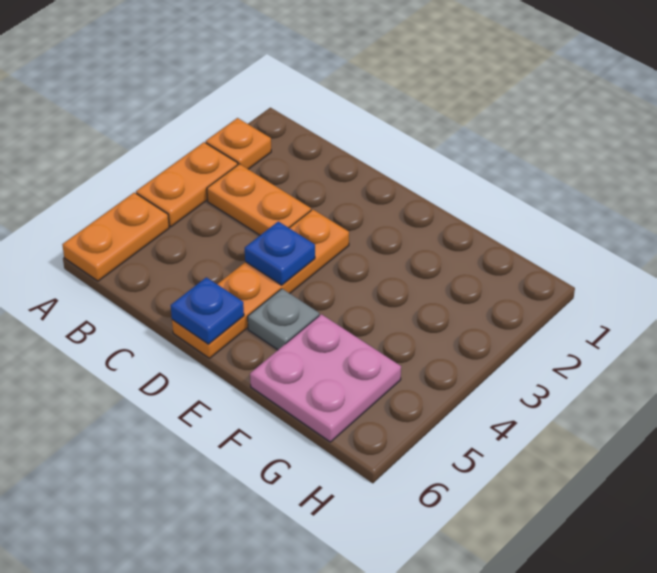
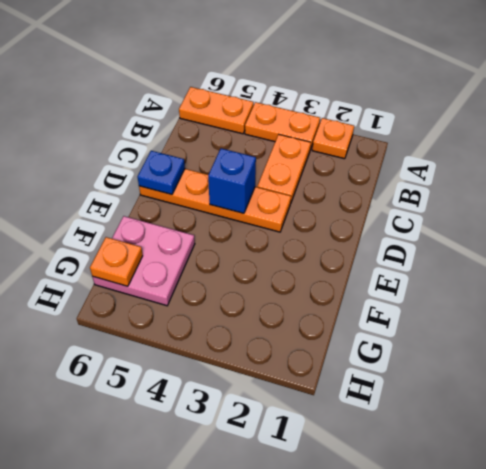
blue plate D4 level 2 -> blue brick D4 level 2
grey plate E5 level 1 -> none
none -> orange plate G6 level 2

